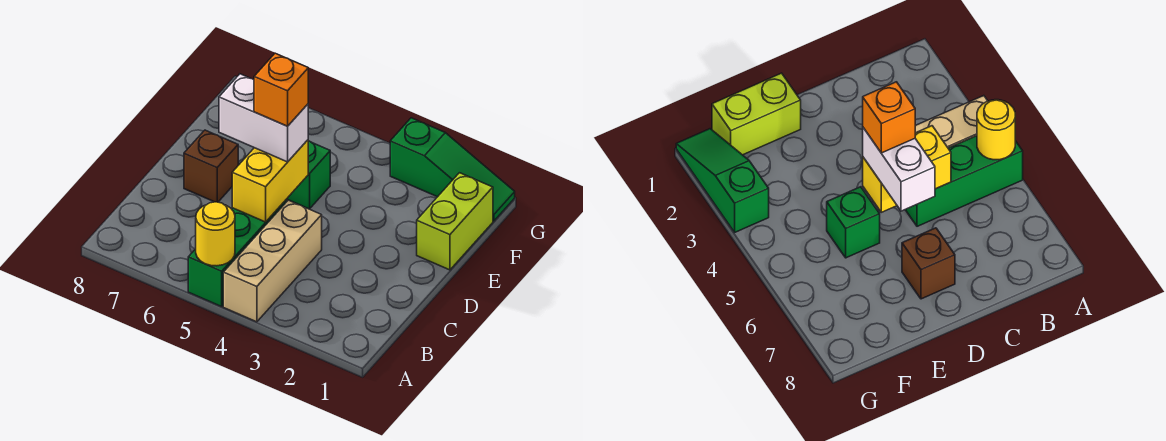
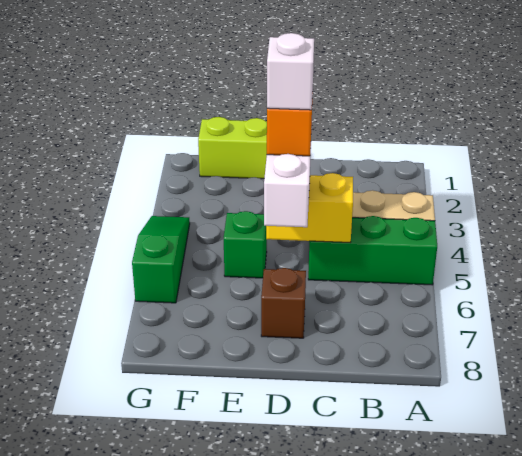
yellow round brick A5 level 2 -> none
none -> white brick D5 level 5
green slope G1:G3 level 1 top 3 -> green slope G4:G6 level 1 top 6

